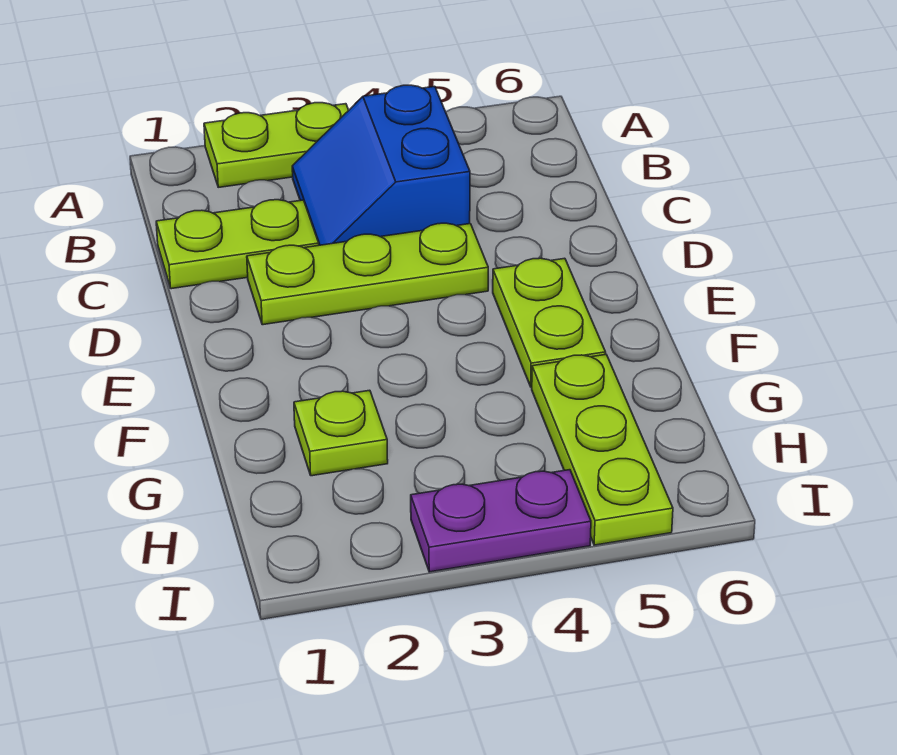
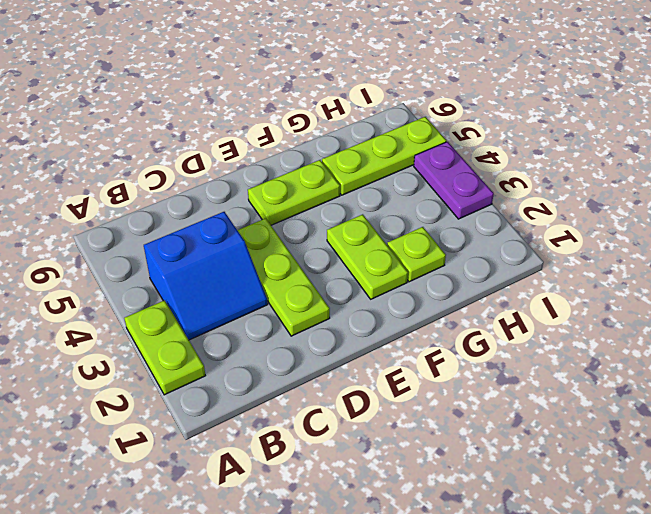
lime plate C1:C2 level 1 -> lime plate F2:F3 level 1

